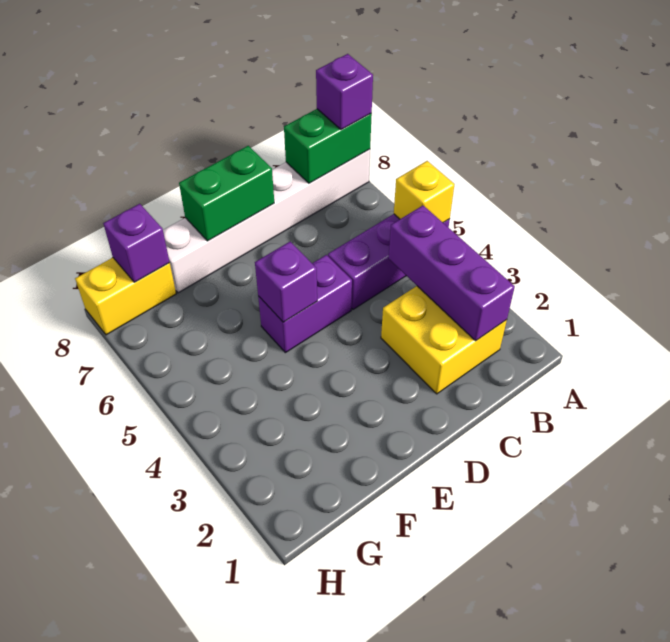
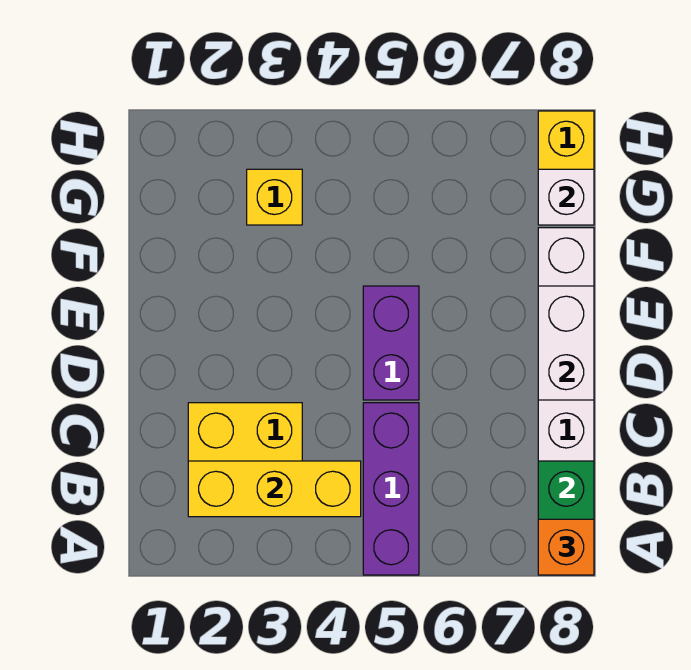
yellow brick A5 level 2 -> yellow brick G3 level 1
purple brick A8 level 3 -> orange brick A8 level 3
purple brick B2:B4 level 2 -> yellow brick B2:B4 level 2
green brick D8:E8 level 2 -> white brick D8:E8 level 2
purple brick E5 level 2 -> none
purple brick G8 level 2 -> white brick G8 level 2

